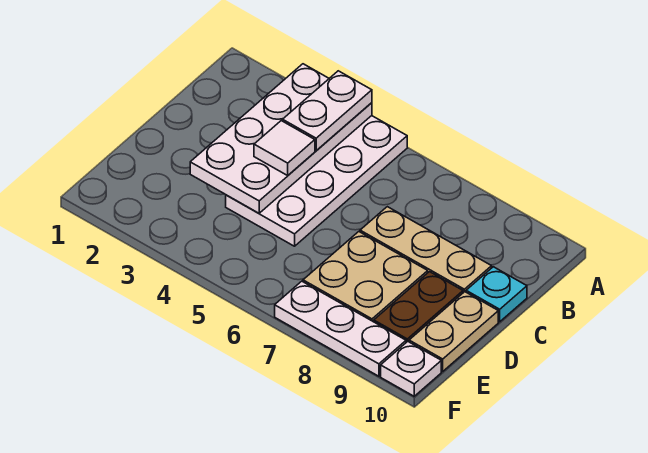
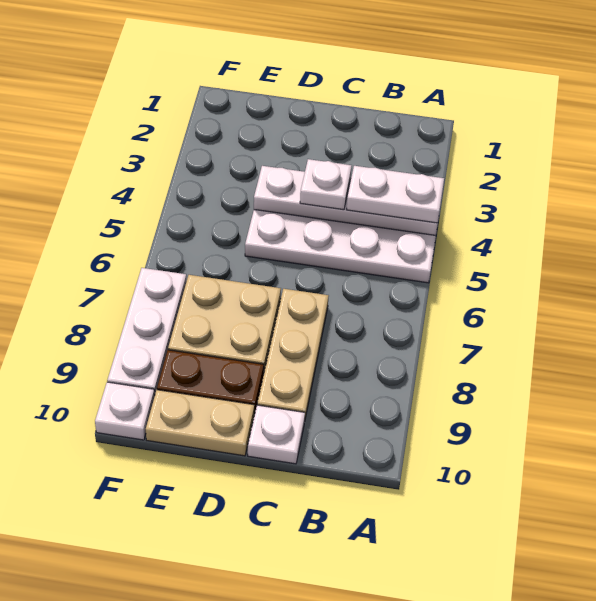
white plate A3:D4 level 2 -> white plate A4:D4 level 2
white tile C4 level 3 -> white plate C4 level 3
cyan plate C10 level 1 -> white plate C10 level 1

